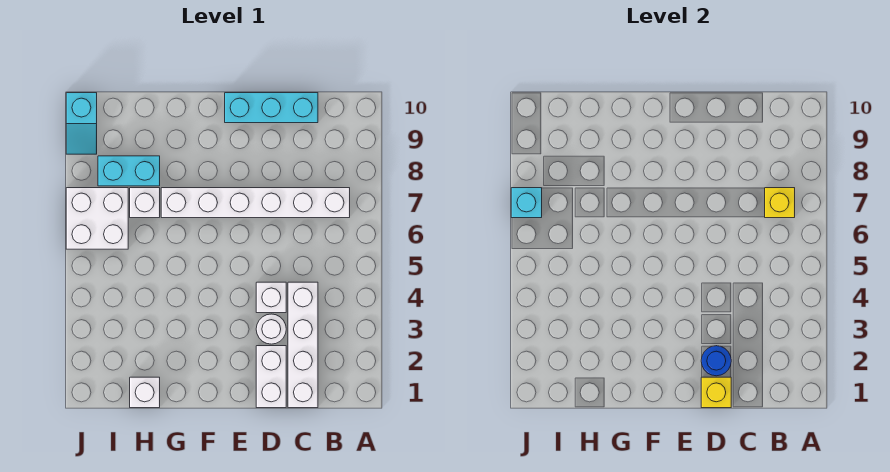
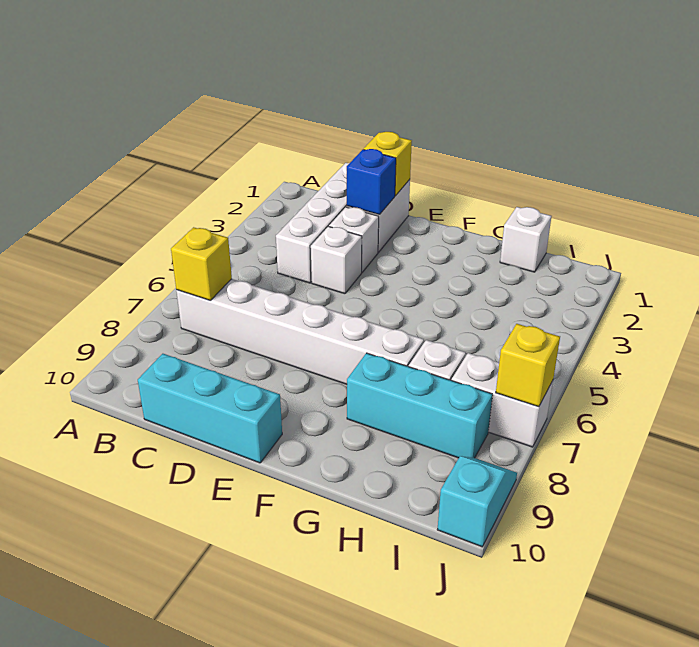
blue round brick D2 level 2 -> blue brick D2 level 2
white round brick D3 level 1 -> white brick D3 level 1
cyan brick H8:I8 level 1 -> cyan brick G8:I8 level 1
white brick I6:J7 level 1 -> white brick I7:J7 level 1
cyan brick J7 level 2 -> yellow brick J7 level 2

